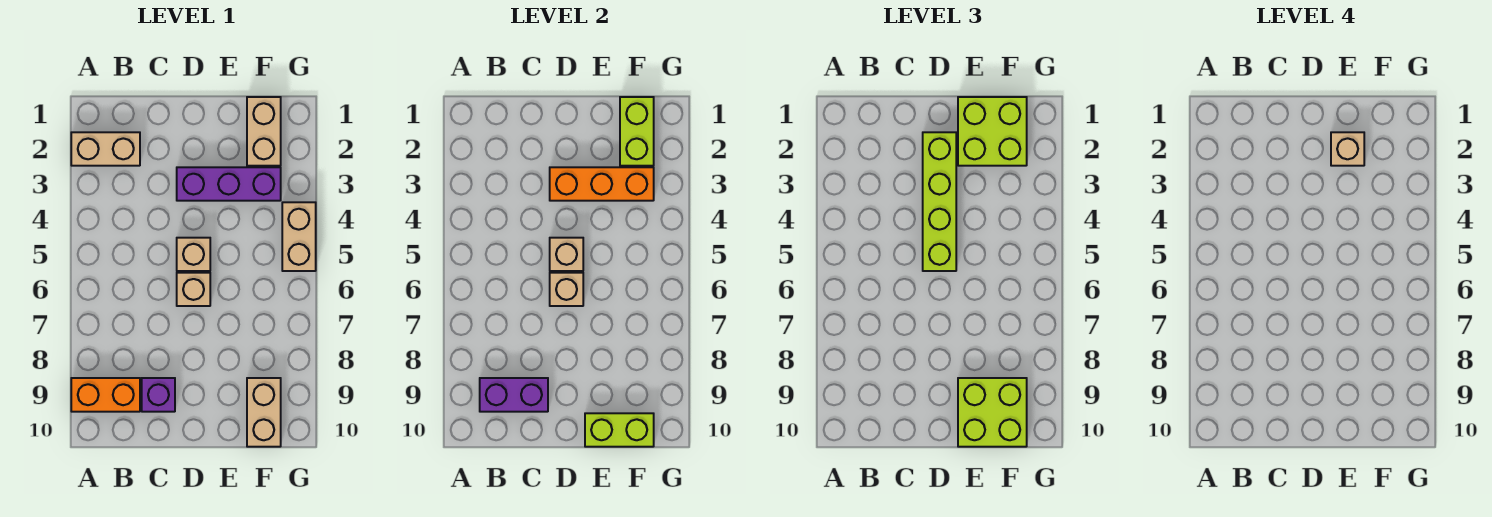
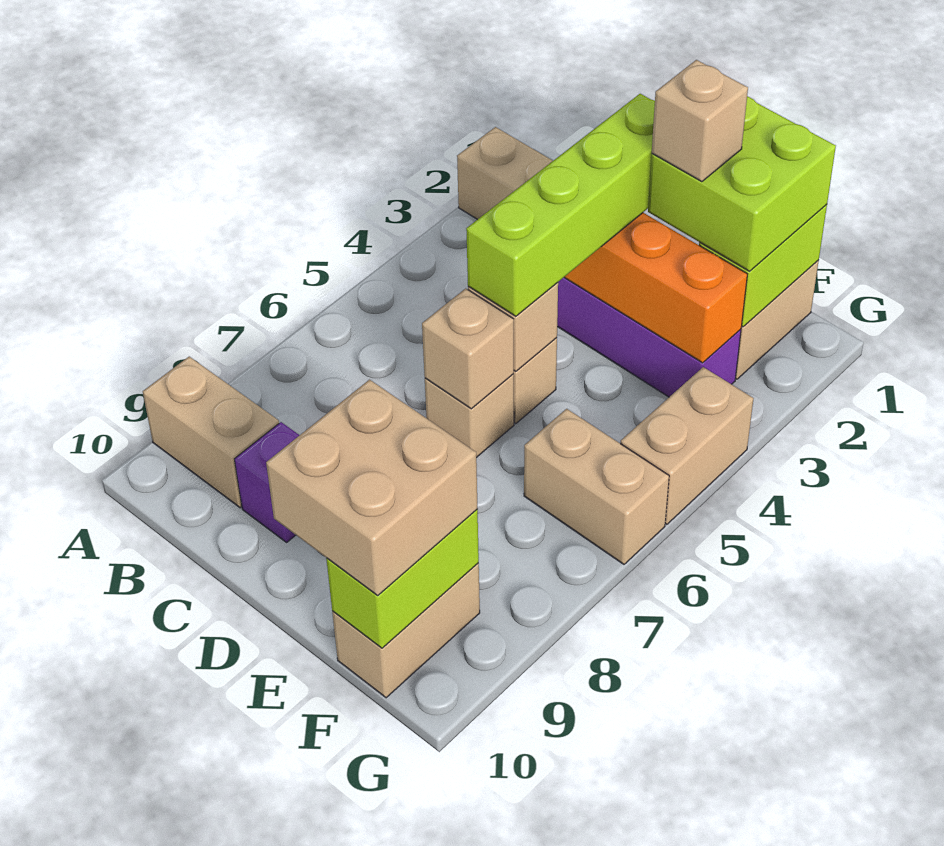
orange brick A9:B9 level 1 -> tan brick A9:B9 level 1
purple brick B9:C9 level 2 -> none
lime brick E9:F10 level 3 -> tan brick E9:F10 level 3
lime brick E10:F10 level 2 -> lime brick F9:F10 level 2
none -> tan brick F6:G6 level 1

